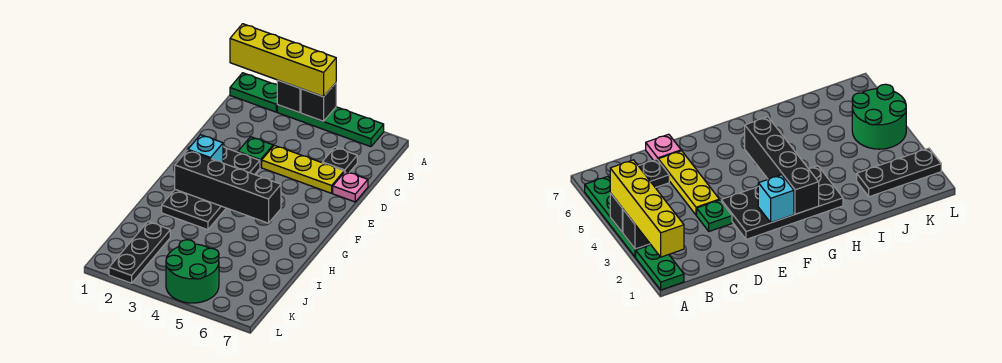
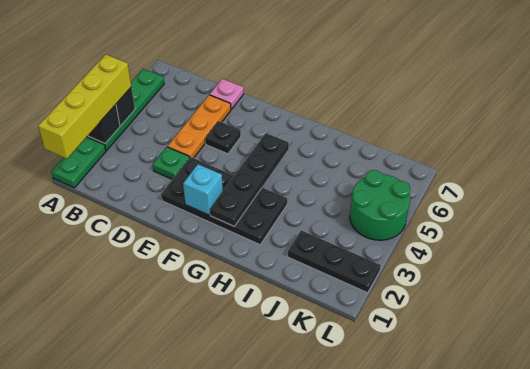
black plate C6 level 1 -> black plate E5 level 1
yellow plate D4:D6 level 1 -> orange plate D4:D6 level 1
black brick G2:G5 level 2 -> black plate G2:G5 level 2

